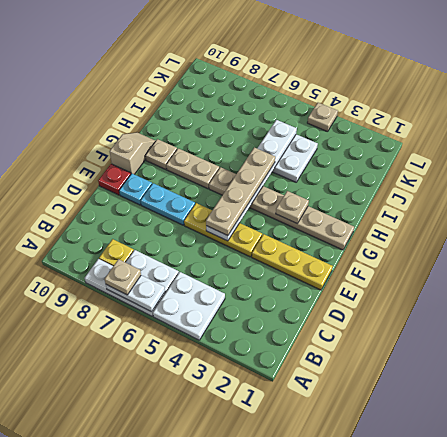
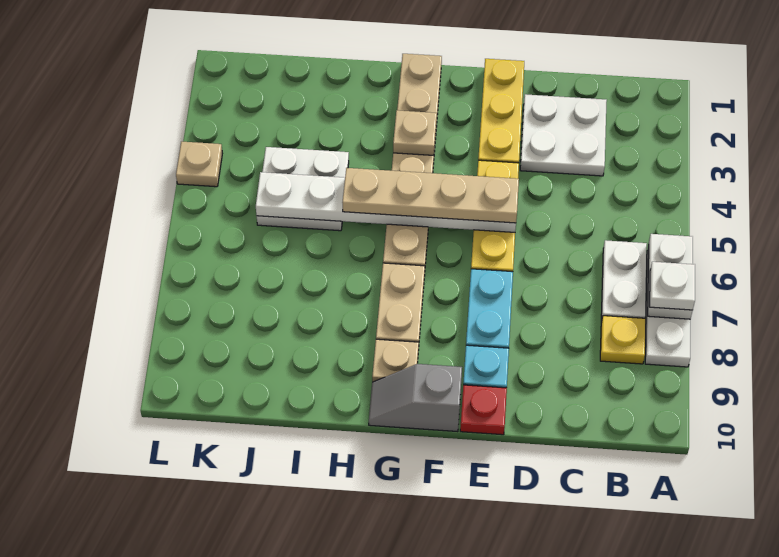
white plate A4:B5 level 1 -> white plate C2:D3 level 1
tan plate A7 level 3 -> white plate A7 level 3
tan slope F10:G10 level 1 top F -> grey slope F10:G10 level 1 top F

